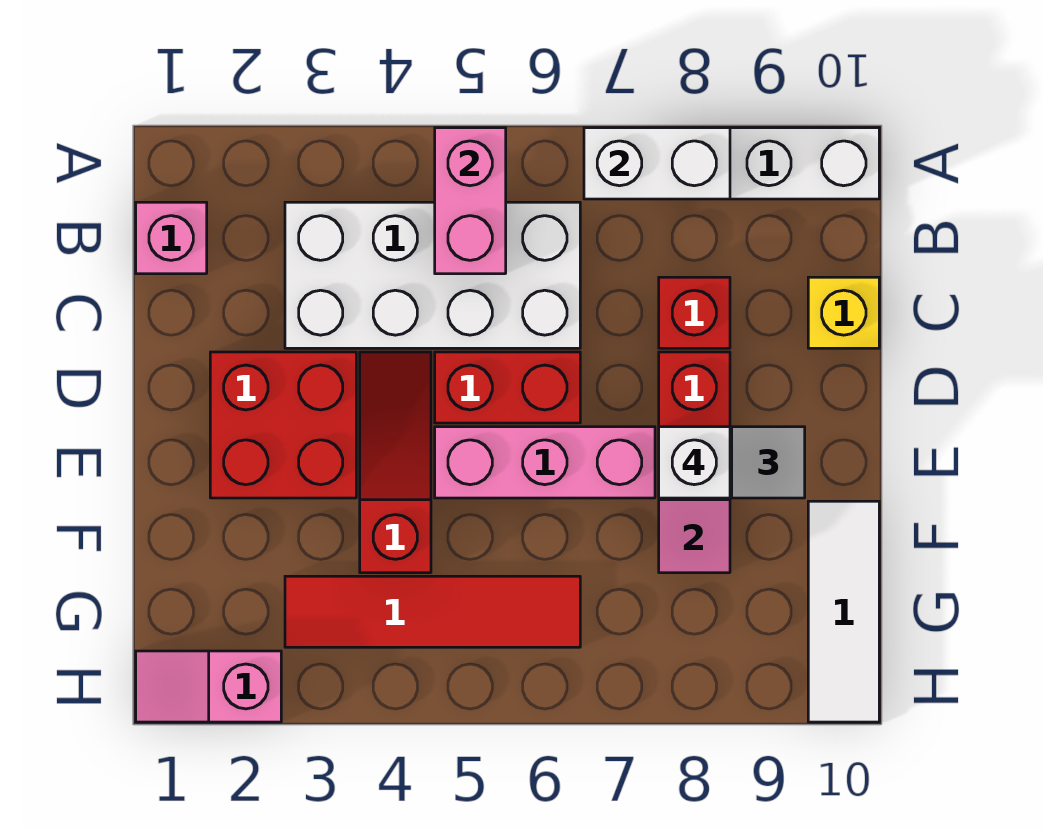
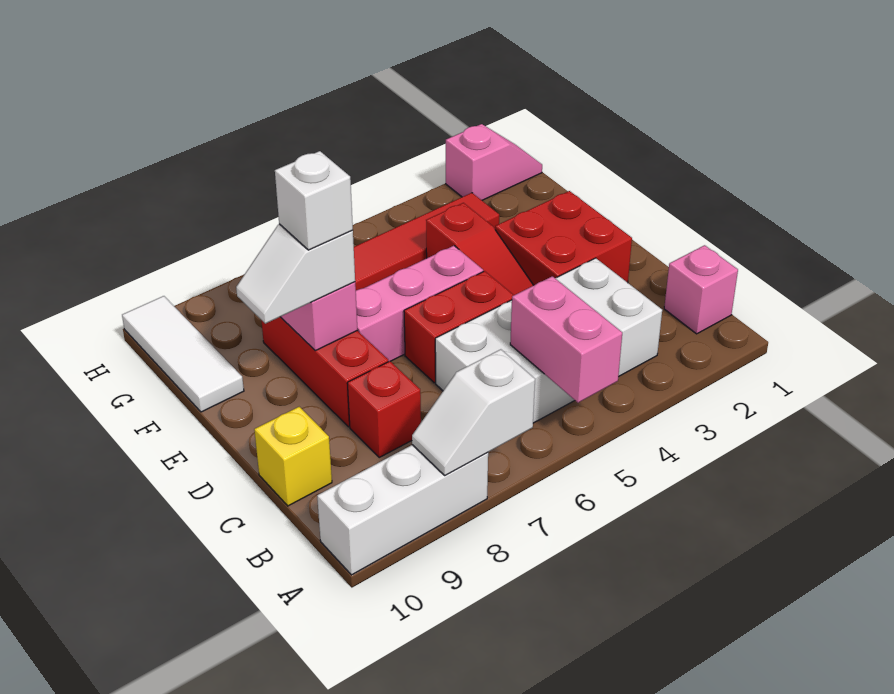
white brick A7:A8 level 2 -> white slope A7:A8 level 2 top 7

